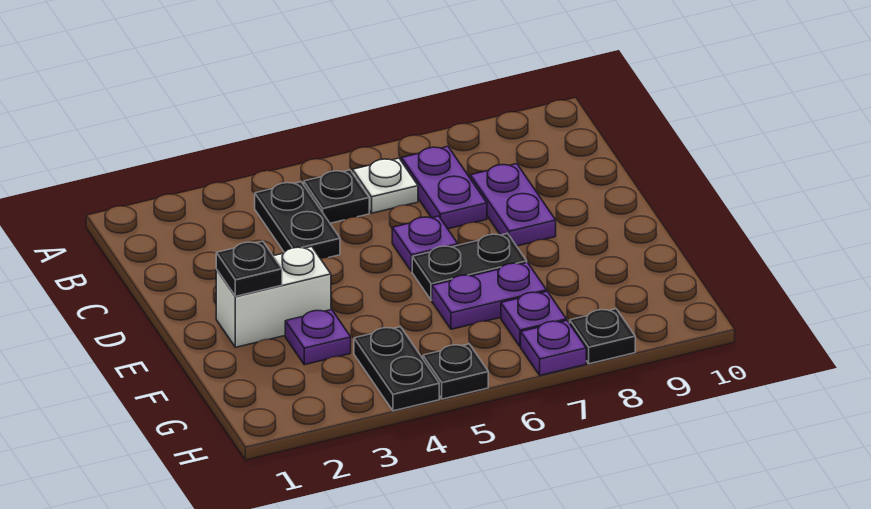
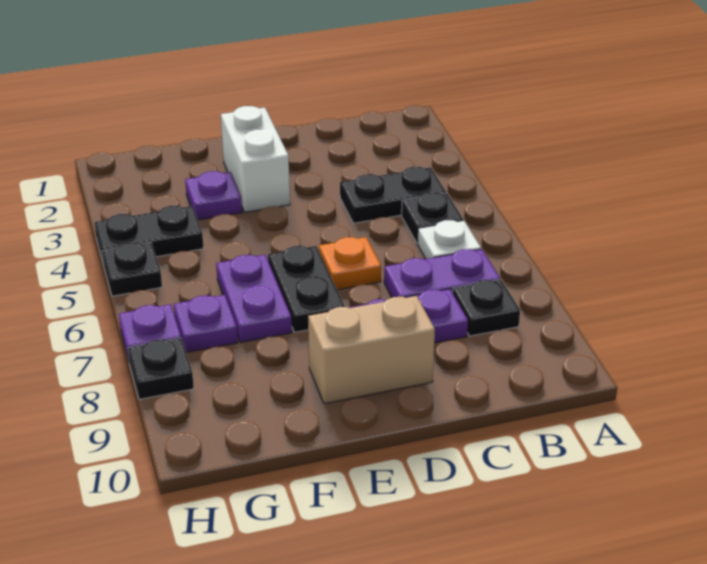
purple plate D6 level 1 -> orange plate D6 level 1
none -> tan brick D9:E9 level 1
black plate E2 level 2 -> black plate B8 level 1

